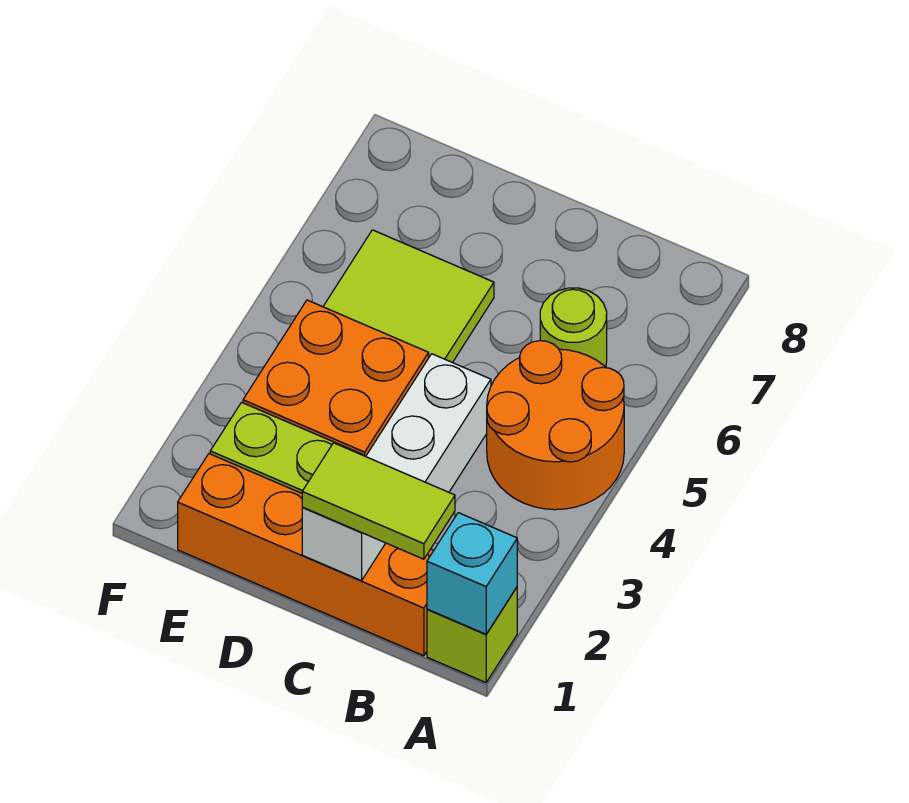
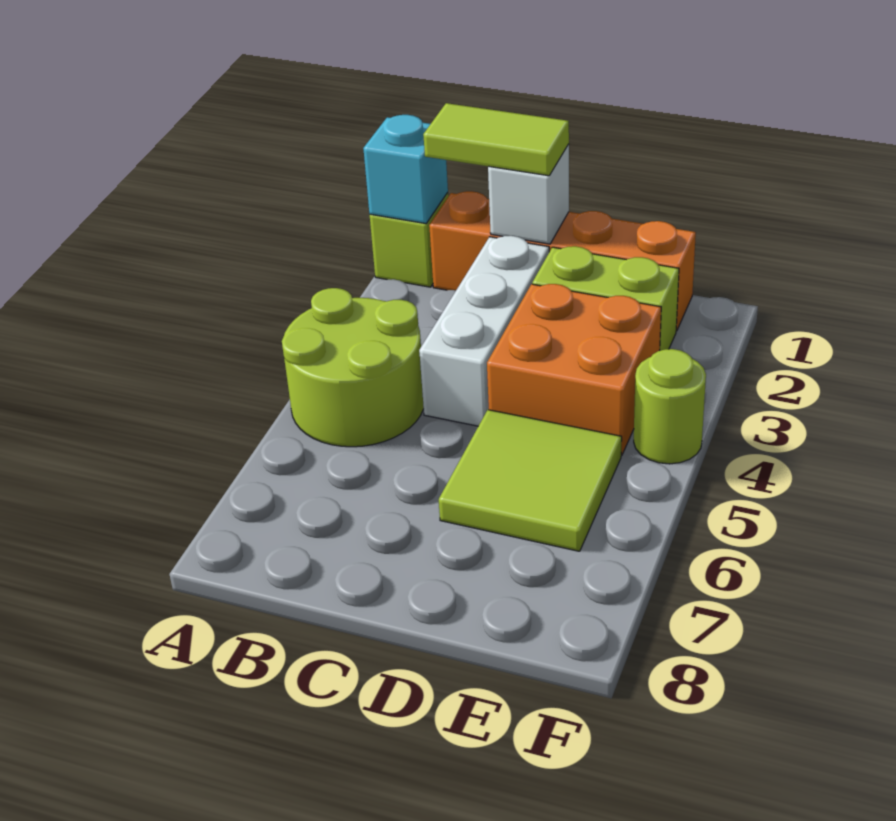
orange round brick A4:B5 level 1 -> lime round brick A4:B5 level 1
lime round brick B6 level 1 -> lime round brick F4 level 1

